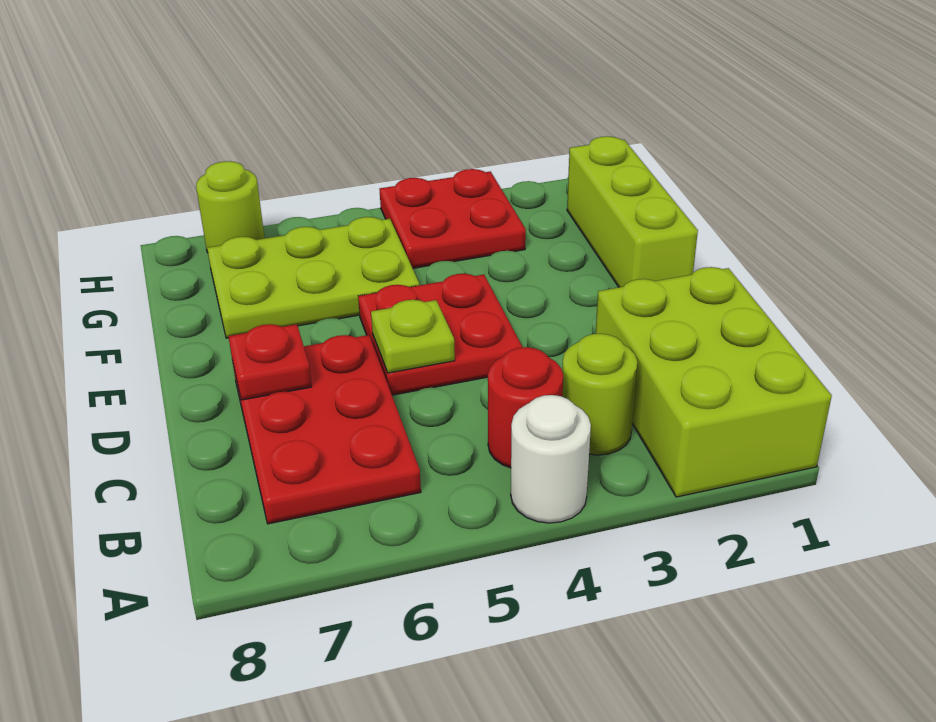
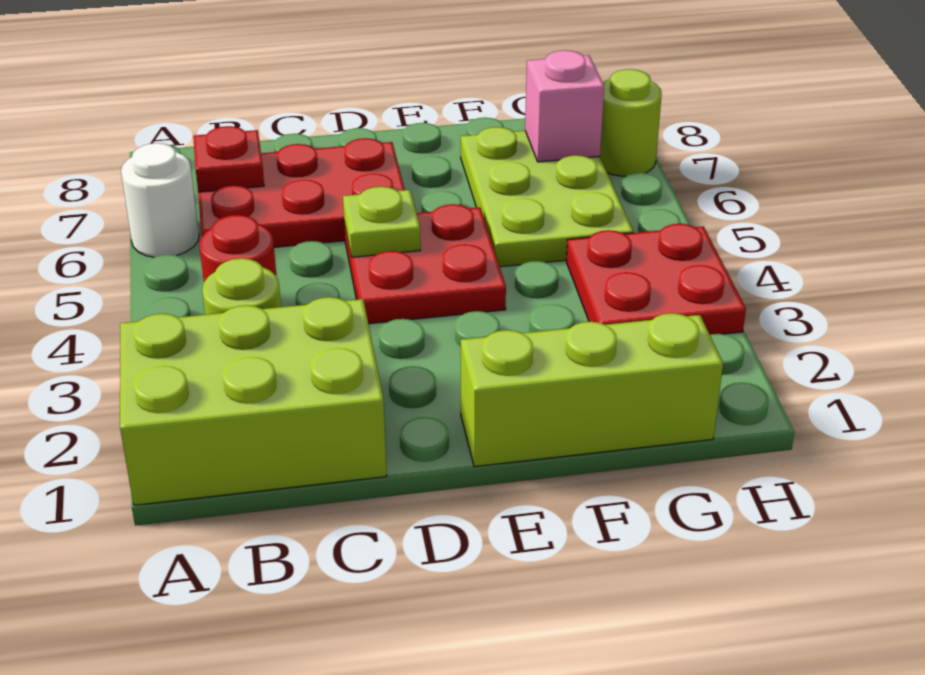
white round brick A4 level 1 -> white round brick A6 level 1
red plate D7 level 2 -> red plate B7 level 2
none -> pink brick G7 level 2

